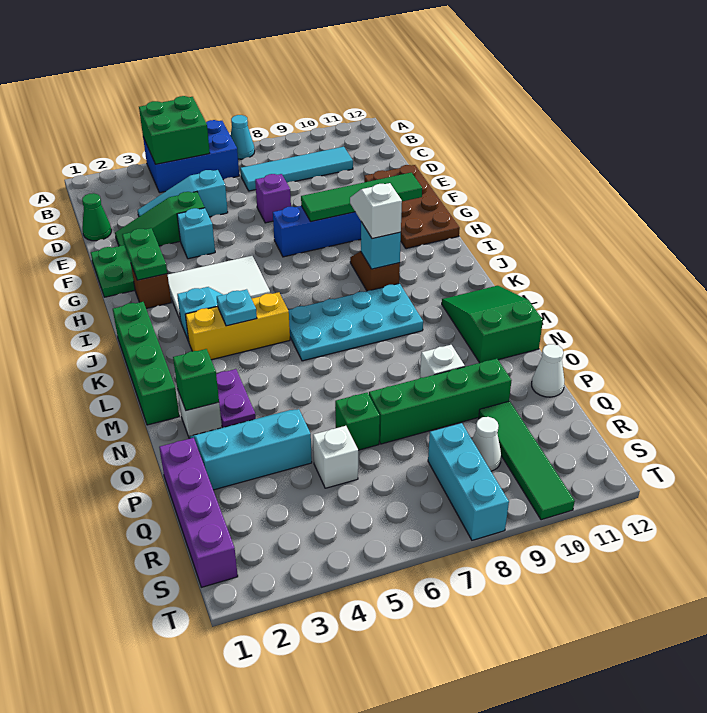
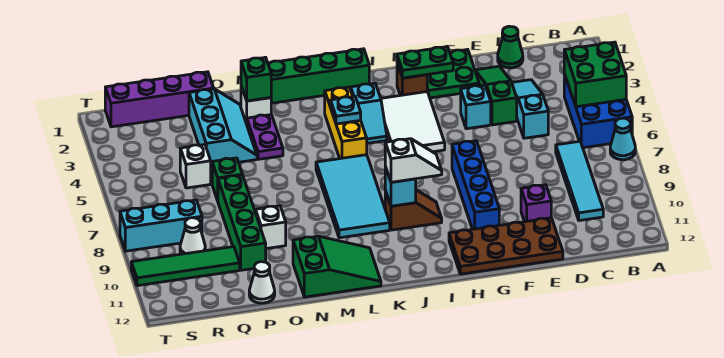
purple brick E7 level 1 -> purple brick E10 level 1
green tile G8:G11 level 2 -> none
cyan plate K6:L9 level 1 -> cyan tile K6:L9 level 1
purple plate M3:N3 level 1 -> purple plate N3:N4 level 1

